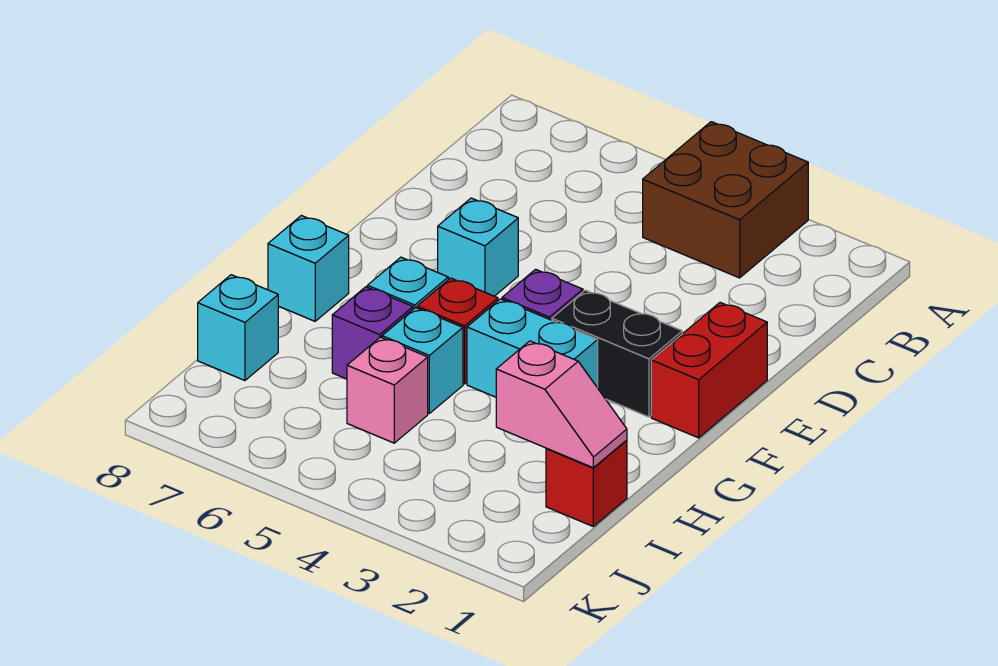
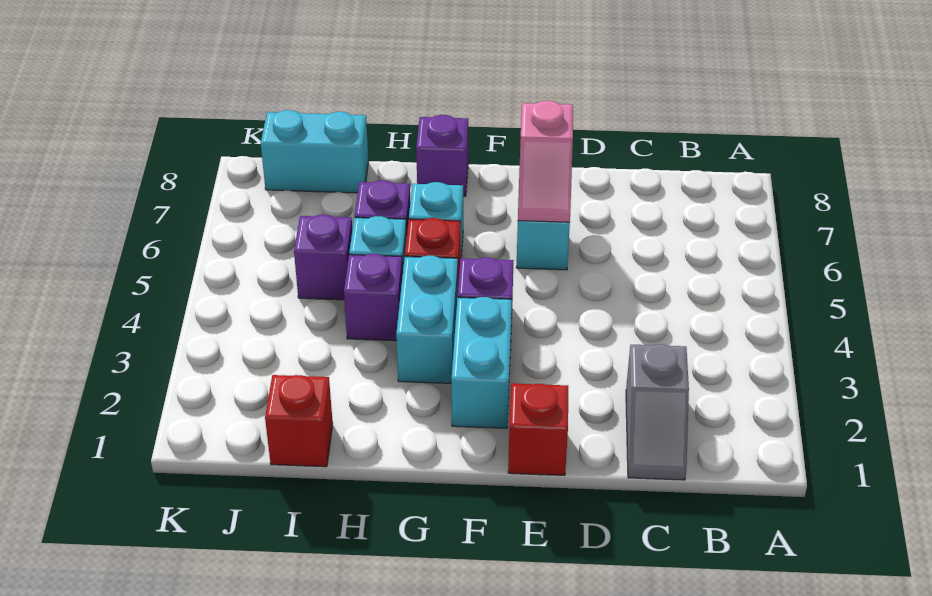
brown brick A3:B4 level 1 -> none
none -> grey slope C1:C2 level 1 top 2
red brick E1:F1 level 1 -> red brick E1 level 1
black brick F2:F3 level 1 -> cyan brick F2:F3 level 1
cyan brick G8 level 1 -> purple brick G8 level 1
none -> purple brick H4 level 1
pink slope I1:I2 level 2 top 2 -> pink slope E6:E7 level 2 top 7
pink brick I5 level 1 -> purple brick I5 level 1
cyan brick I8 level 1 -> cyan brick I8:J8 level 1

